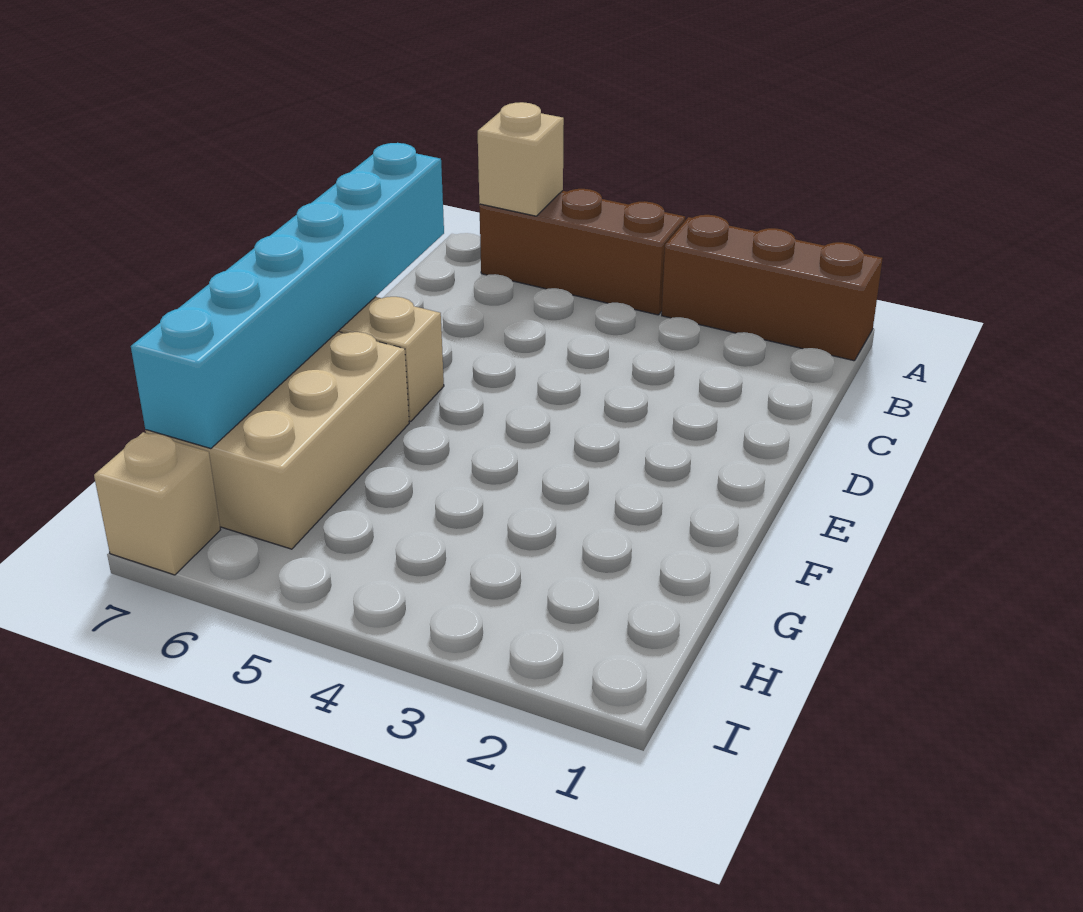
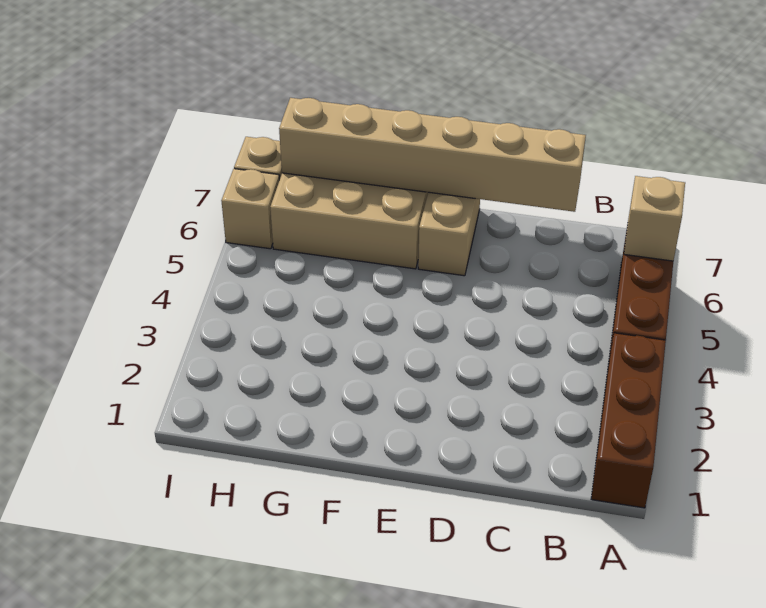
cyan brick C7:H7 level 2 -> tan brick C7:H7 level 2
none -> tan brick I6 level 1

